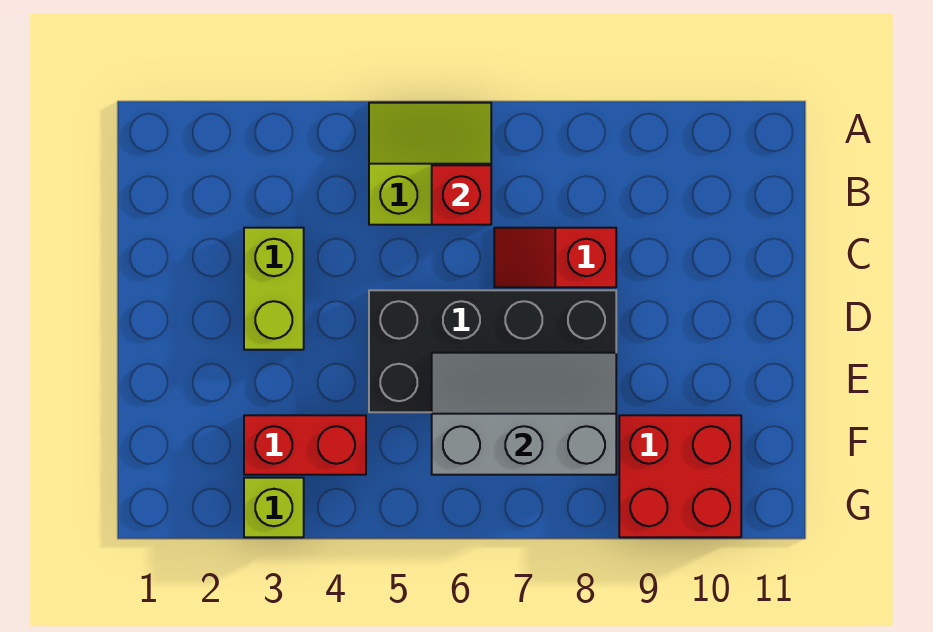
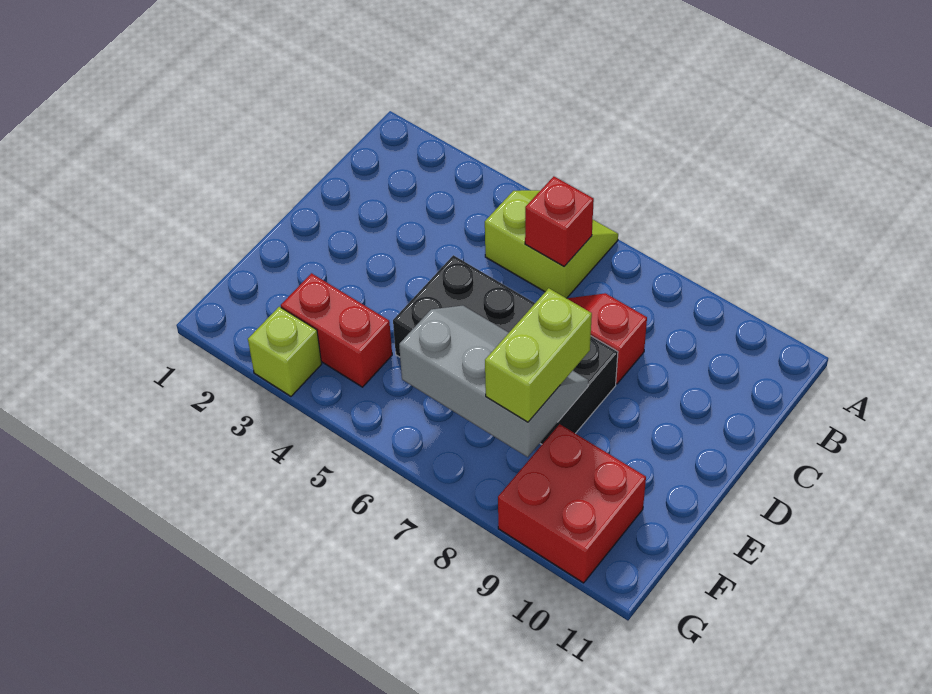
lime brick C3:D3 level 1 -> lime brick E8:F8 level 3

